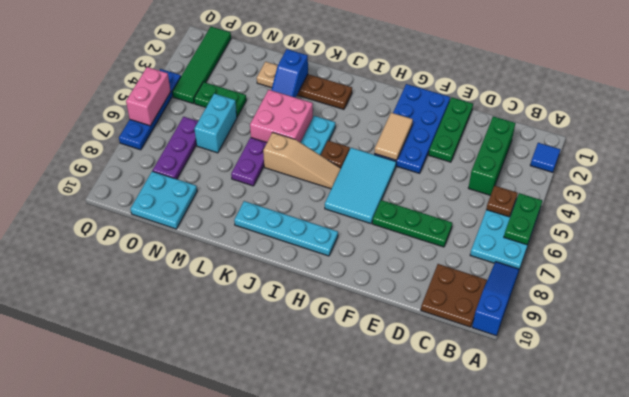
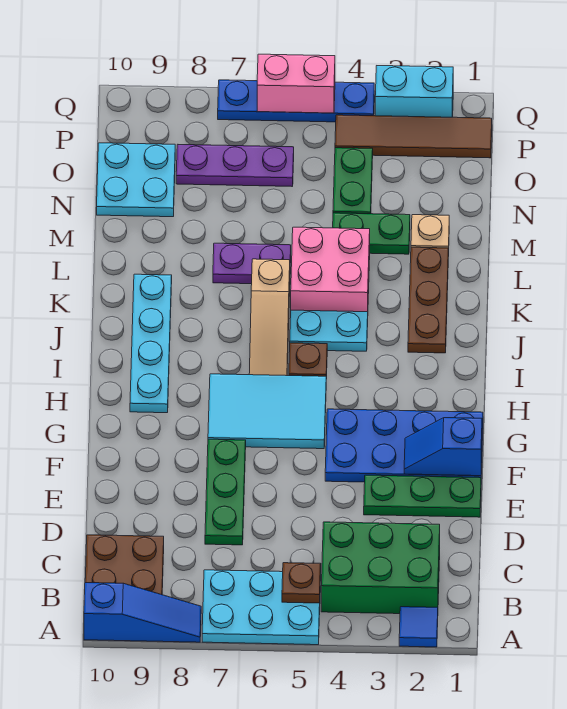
green plate A5:A6 level 2 -> green plate M3:M4 level 1
green brick C2:C4 level 1 -> green brick B2:C4 level 1
tan tile G3:G4 level 2 -> none
blue slope L2:L3 level 2 top 2 -> blue slope F1:F2 level 2 top 1
cyan brick N5:N6 level 1 -> cyan brick Q2:Q3 level 1
green tile P1:P4 level 1 -> brown tile P1:P4 level 1

